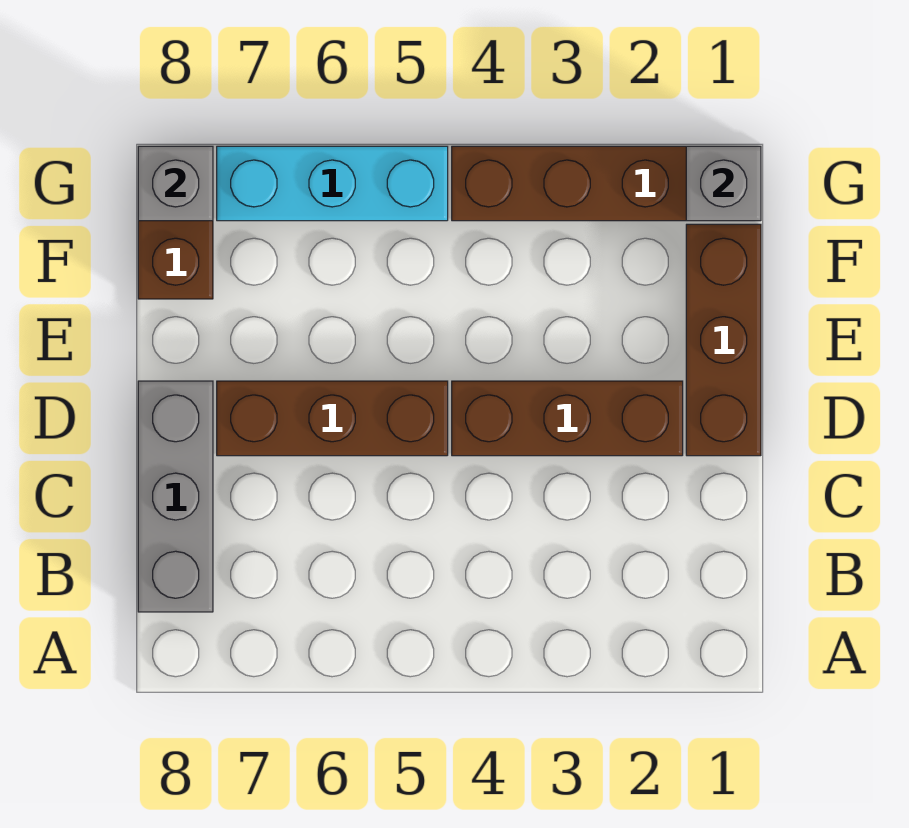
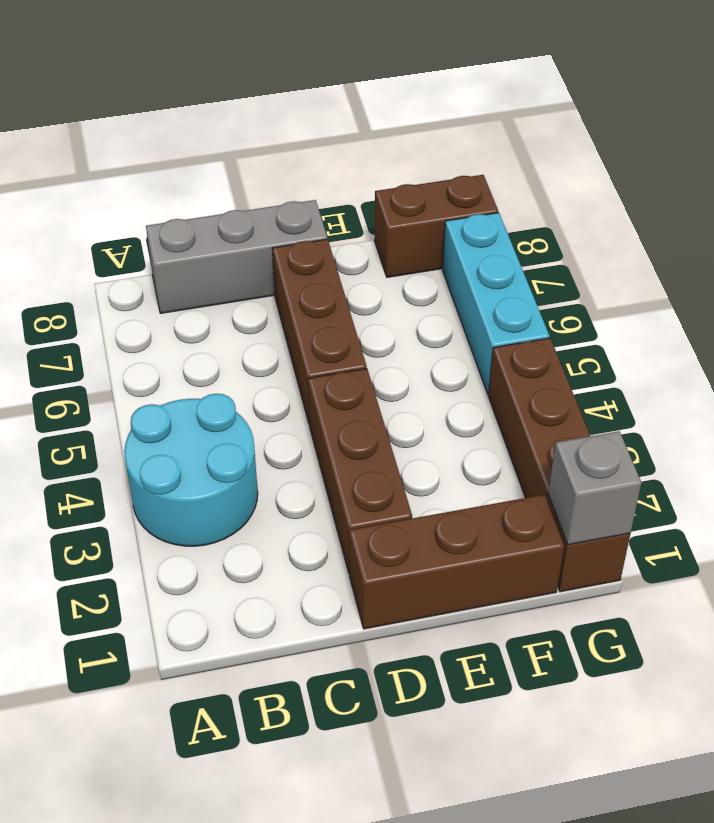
none -> cyan round brick A3:B4 level 1
grey brick G8 level 2 -> none

